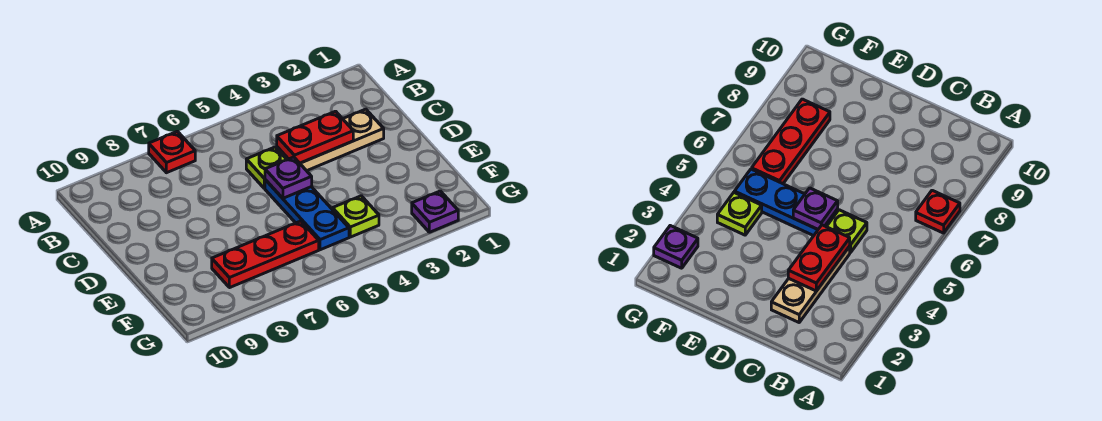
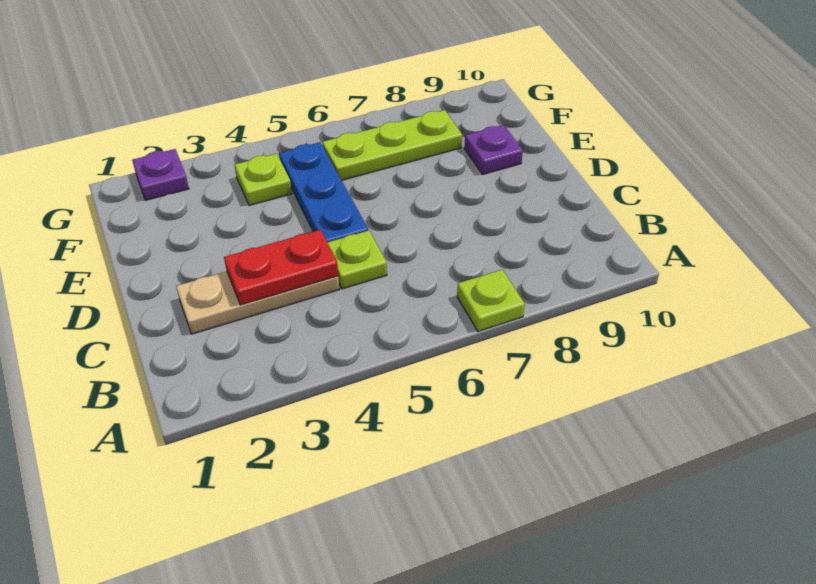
red plate A7 level 1 -> lime plate A7 level 1
purple plate D5 level 2 -> purple plate E9 level 1
red plate F6:F8 level 1 -> lime plate F6:F8 level 1

